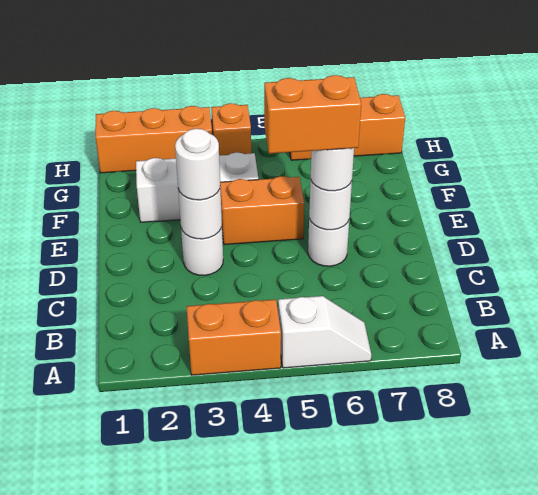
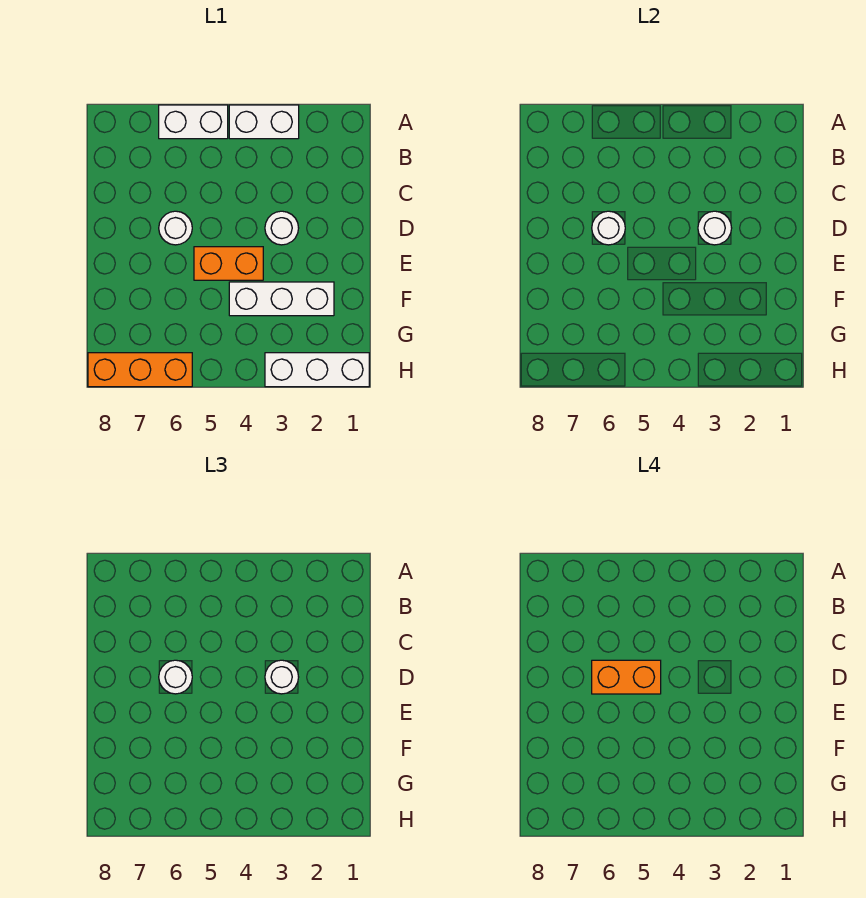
orange brick A3:A4 level 1 -> white brick A3:A4 level 1
white slope A5:A6 level 1 top 5 -> white brick A5:A6 level 1
orange brick H1:H3 level 1 -> white brick H1:H3 level 1
orange brick H4 level 1 -> none

